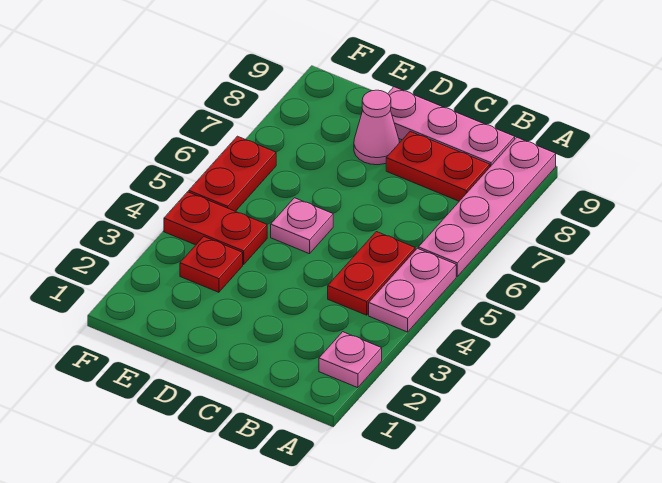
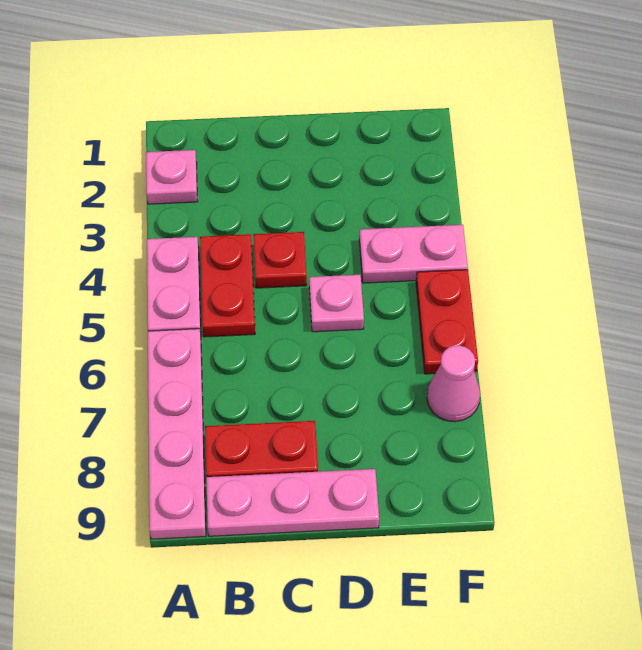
pink cone D8 level 1 -> pink cone F7 level 1
red plate E3 level 1 -> red plate C4 level 1
red plate E4:F4 level 1 -> pink plate E4:F4 level 1

